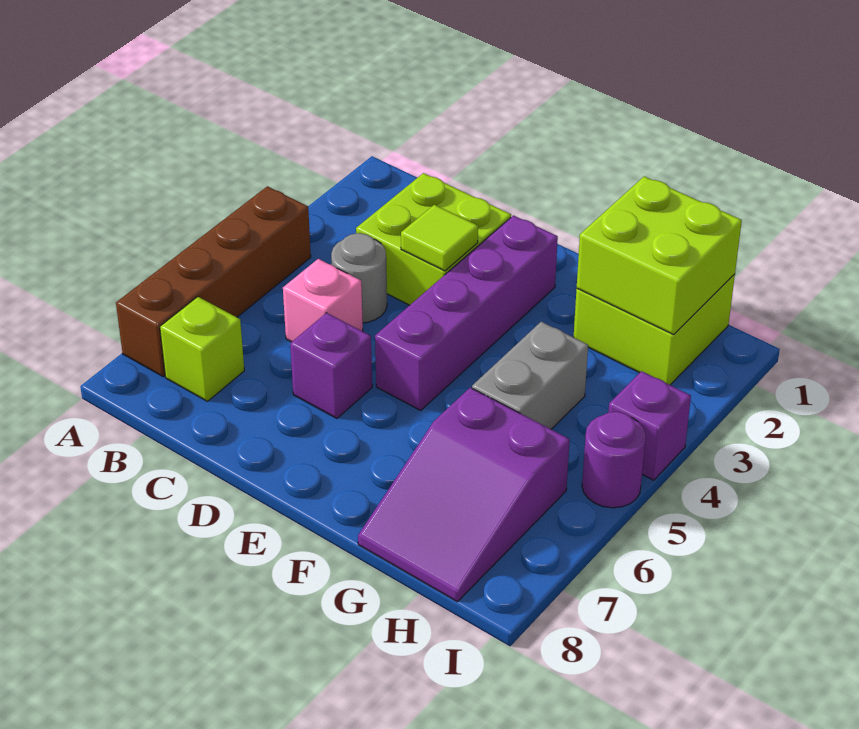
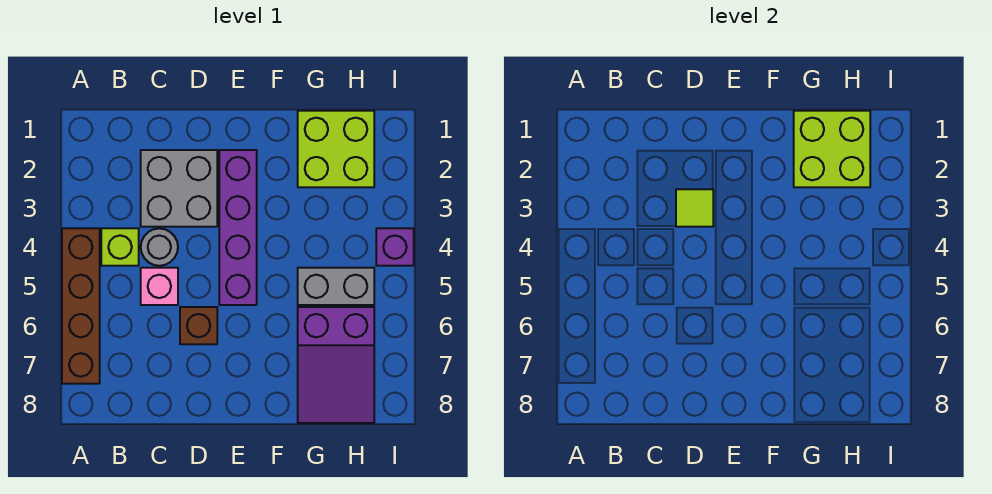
lime brick B7 level 1 -> lime brick B4 level 1
lime brick C2:D3 level 1 -> grey brick C2:D3 level 1
purple brick D6 level 1 -> brown brick D6 level 1
grey brick G4:G5 level 1 -> grey brick G5:H5 level 1
purple round brick I5 level 1 -> none

